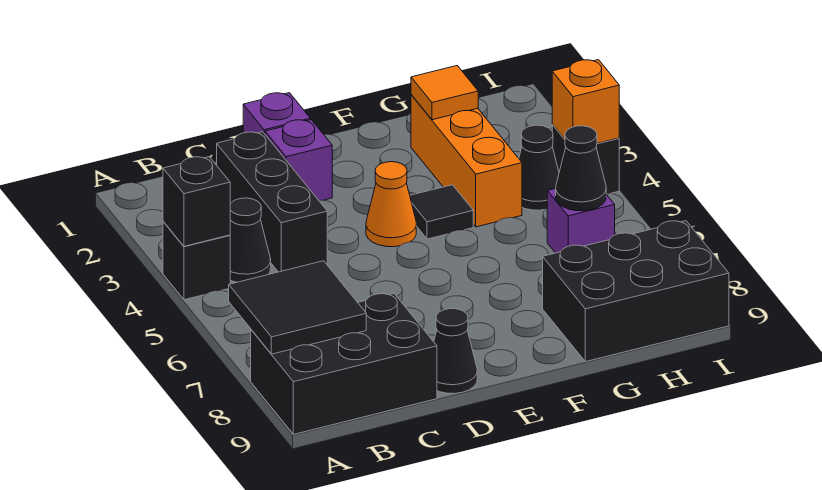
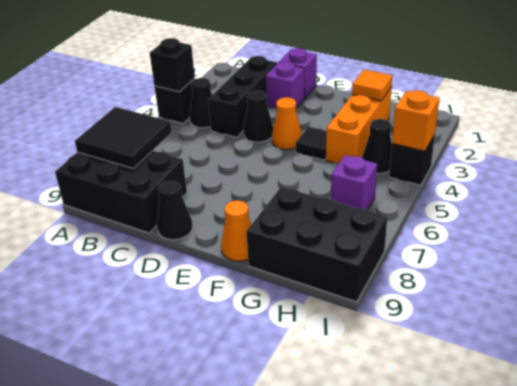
none -> orange cone F9 level 1
black cone H6 level 2 -> black cone D4 level 1

